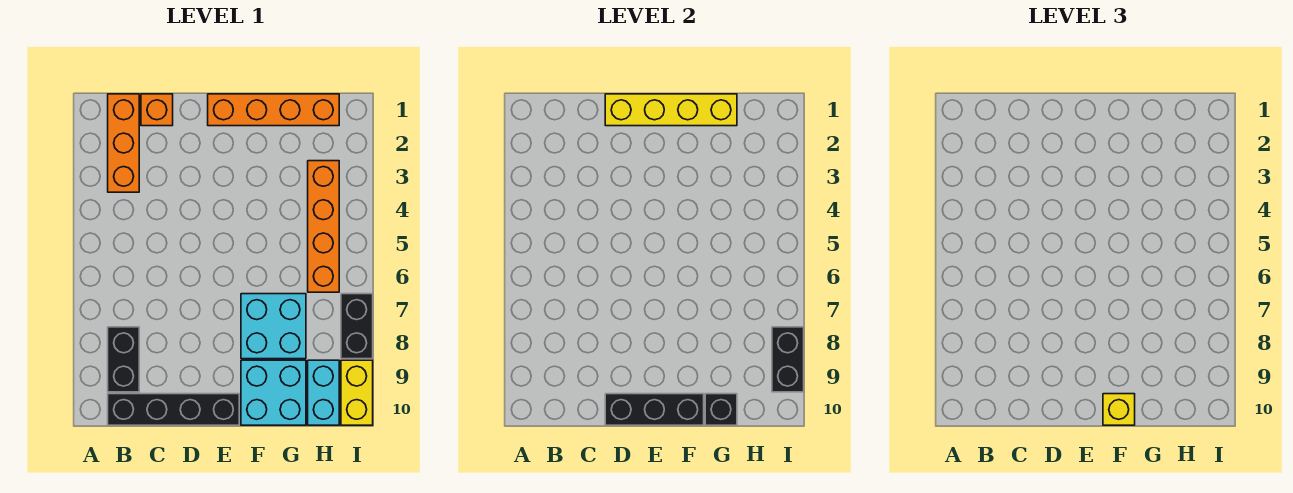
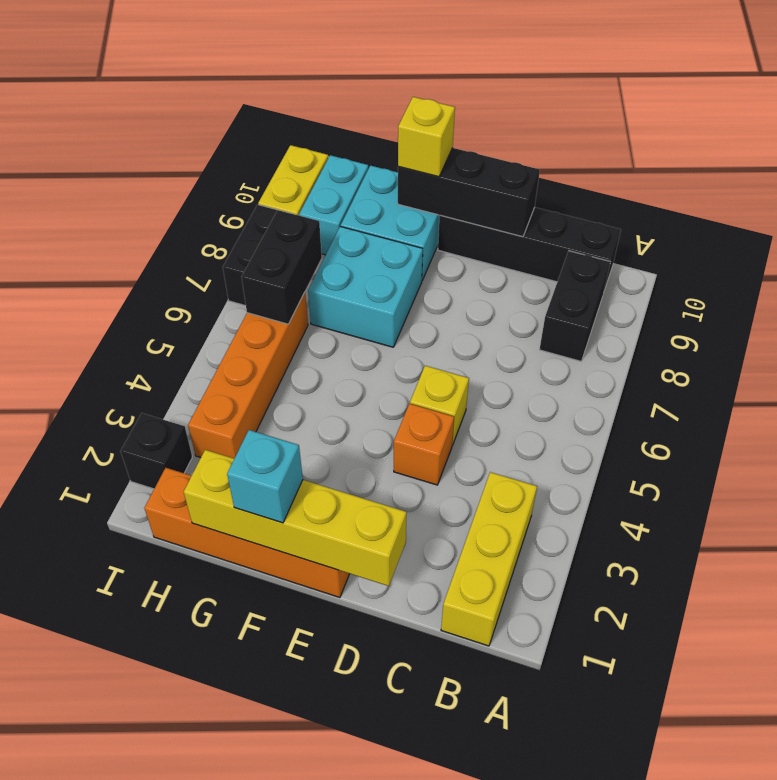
orange brick B1:B3 level 1 -> yellow brick B1:B3 level 1
orange brick C1 level 1 -> orange brick D4 level 1
none -> yellow brick D5 level 1
none -> cyan brick F1 level 3
black brick G10 level 2 -> black brick I2 level 1
black brick I8:I9 level 2 -> black brick H6:H7 level 2

